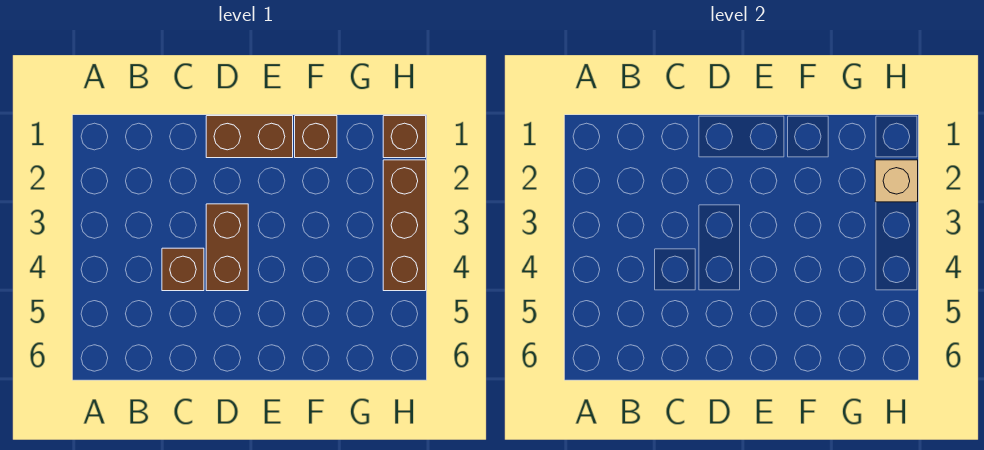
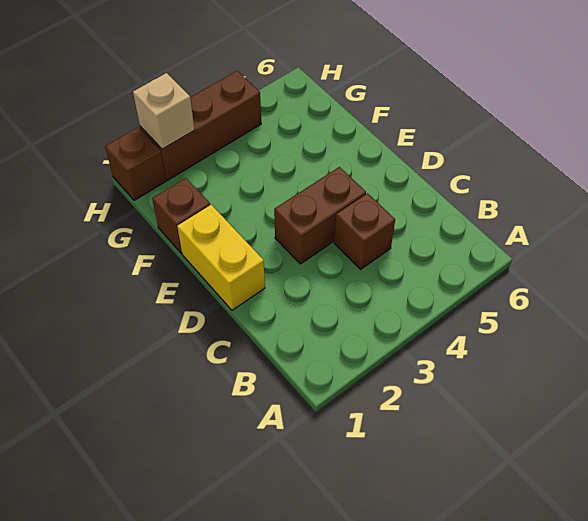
brown brick D1:E1 level 1 -> yellow brick D1:E1 level 1

